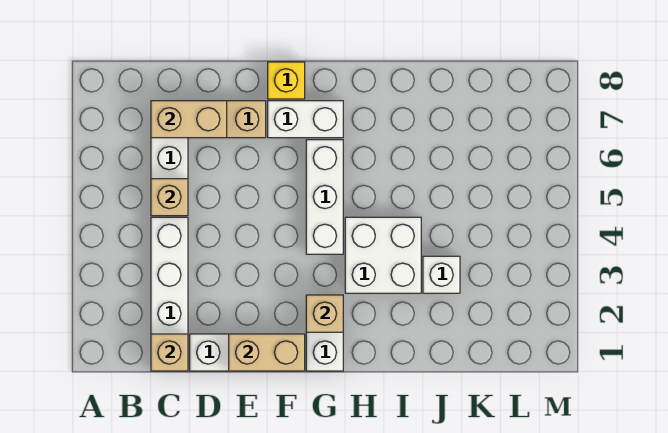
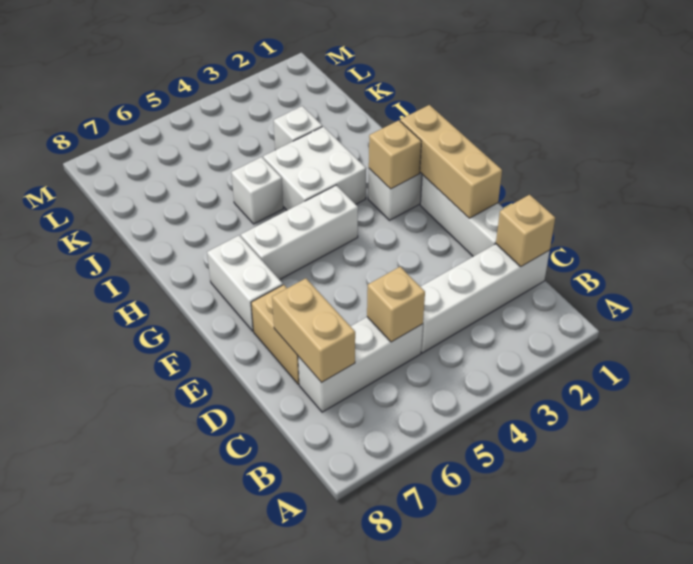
tan brick E1:F1 level 2 -> tan brick E1:G1 level 2
yellow brick F8 level 1 -> none
none -> white brick I5 level 1

